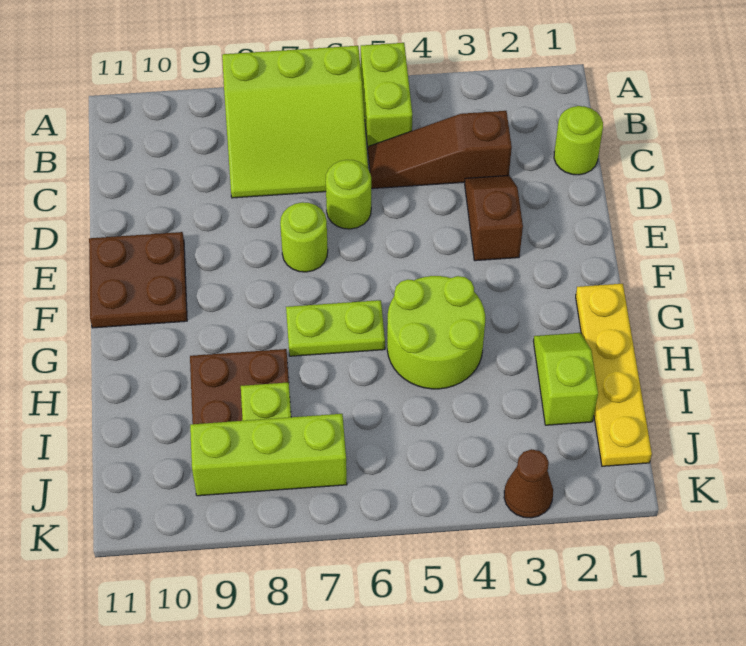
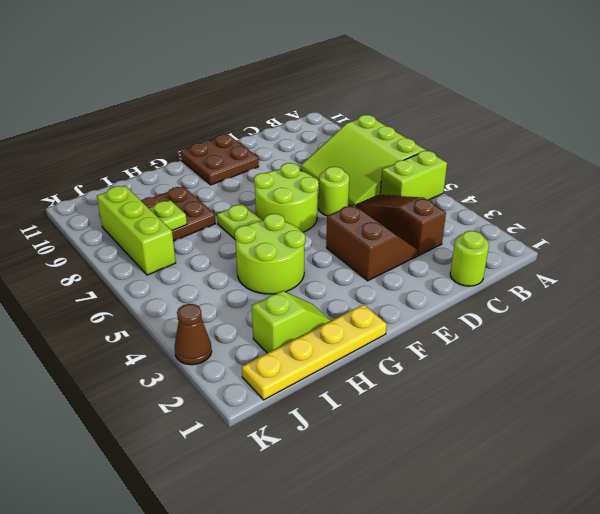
brown slope D3:E3 level 1 top E -> brown slope D3:E4 level 1 top E
lime round brick E7 level 1 -> lime round brick E6:F7 level 1

